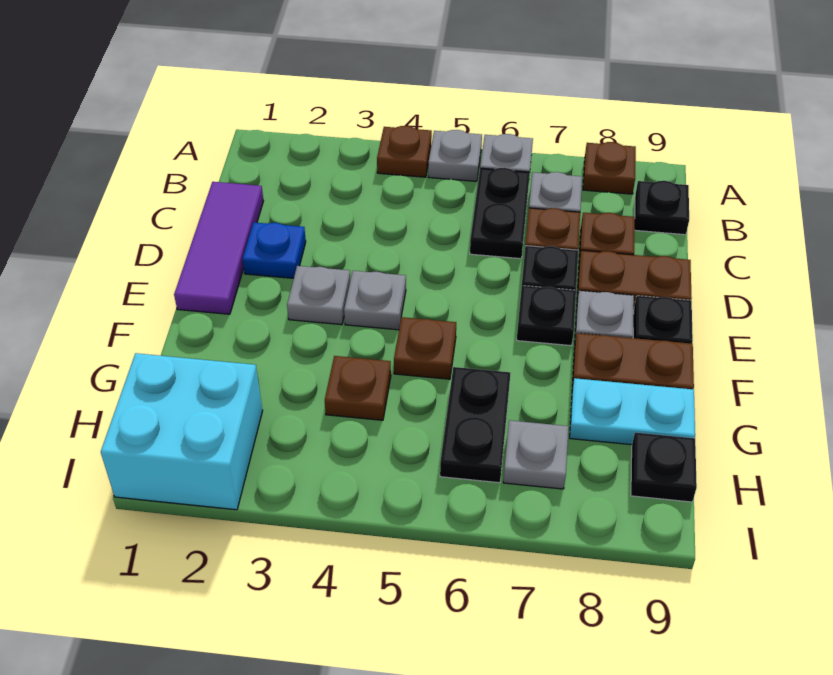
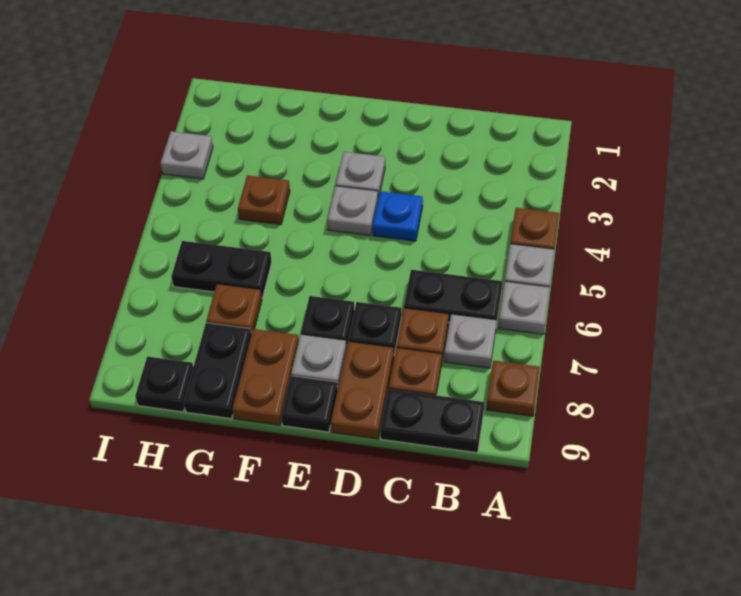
black plate B9 level 1 -> black plate B9:C9 level 1
purple tile C1:E1 level 1 -> none
blue plate D2 level 1 -> blue plate D4 level 1
brown plate F5 level 1 -> brown plate G7 level 1
cyan plate G8:G9 level 1 -> black plate G8:G9 level 1
cyan brick H1:I2 level 1 -> none
grey plate H7 level 1 -> grey plate I3 level 1

